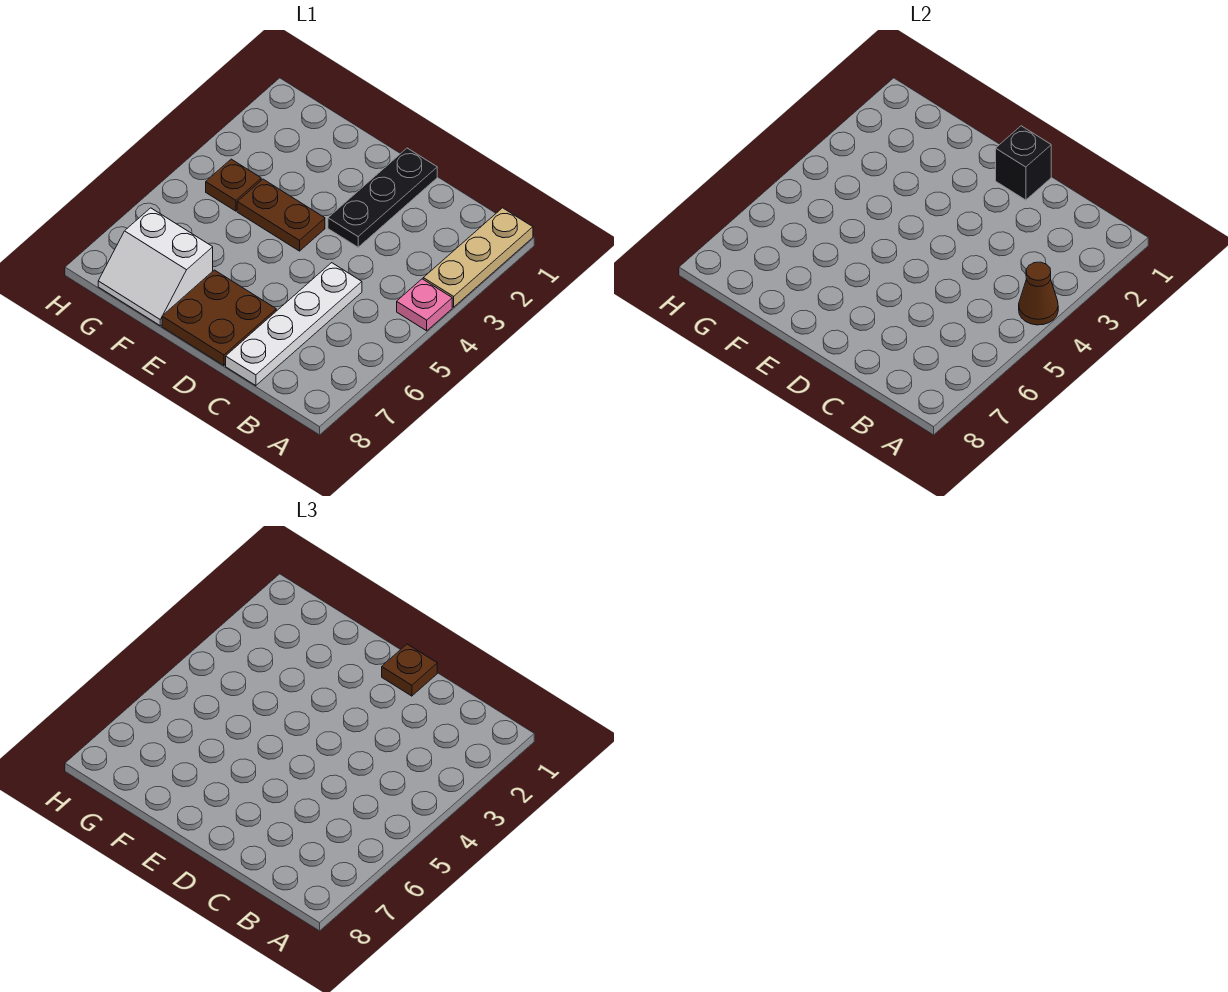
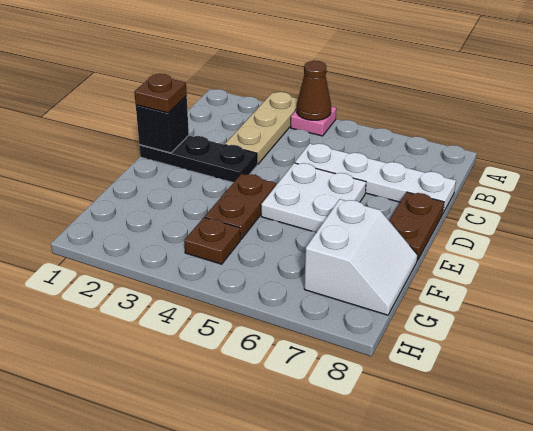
tan plate A1:A3 level 1 -> tan plate A3:C3 level 1
none -> white plate D5:E6 level 1
brown plate D7:E8 level 1 -> brown plate D8:E8 level 1

